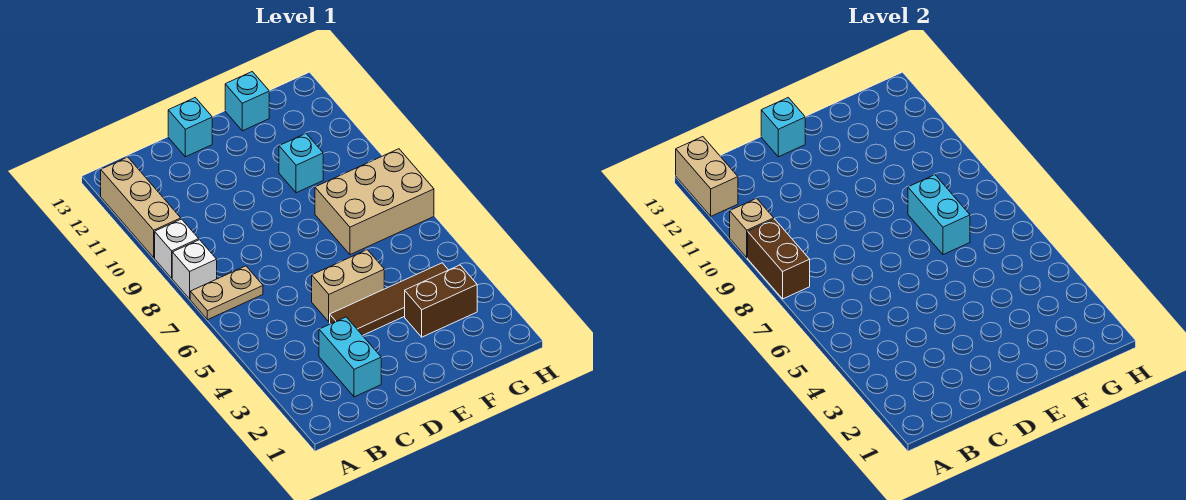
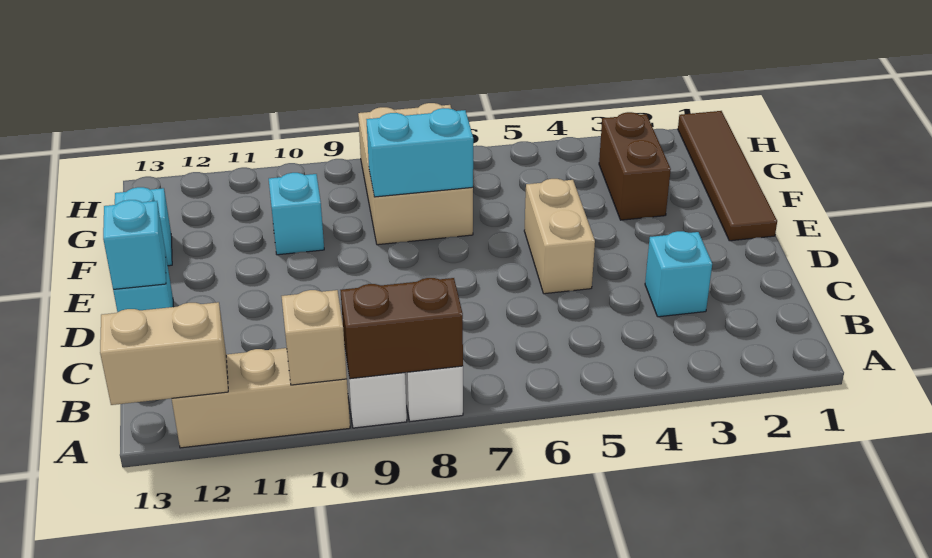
tan plate A7:B7 level 1 -> none
cyan brick C2:C3 level 1 -> cyan brick C3 level 1
brown tile D4:G4 level 1 -> brown tile E1:H1 level 1

